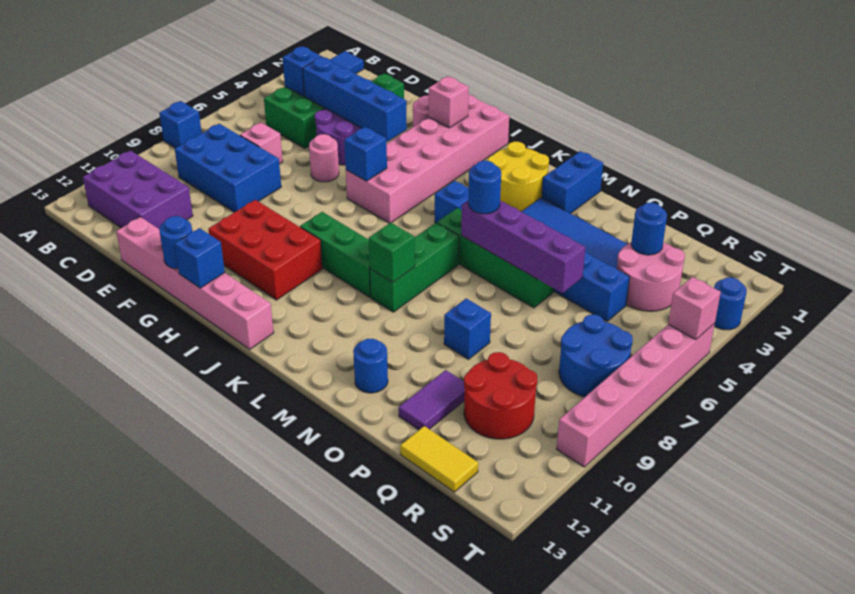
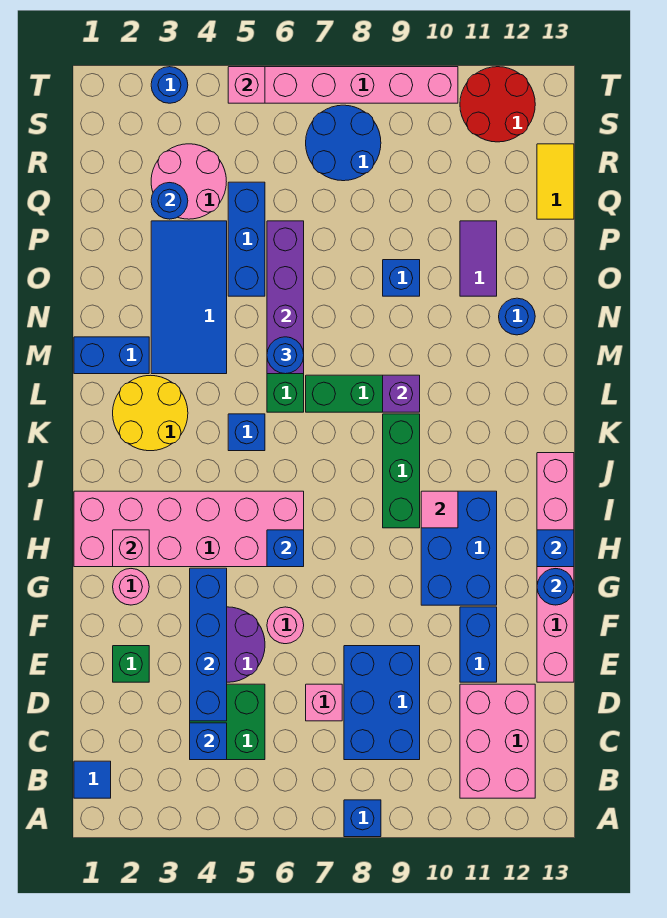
purple brick B11:D12 level 1 -> pink brick B11:D12 level 1
none -> blue brick E11:F11 level 1
red brick G10:I11 level 1 -> blue brick G10:I11 level 1
none -> pink tile I10 level 2
green brick L9 level 2 -> purple brick L9 level 2
purple tile P11:P12 level 1 -> purple tile O11:P11 level 1
red round brick Q10:R11 level 1 -> red round brick S11:T12 level 1

